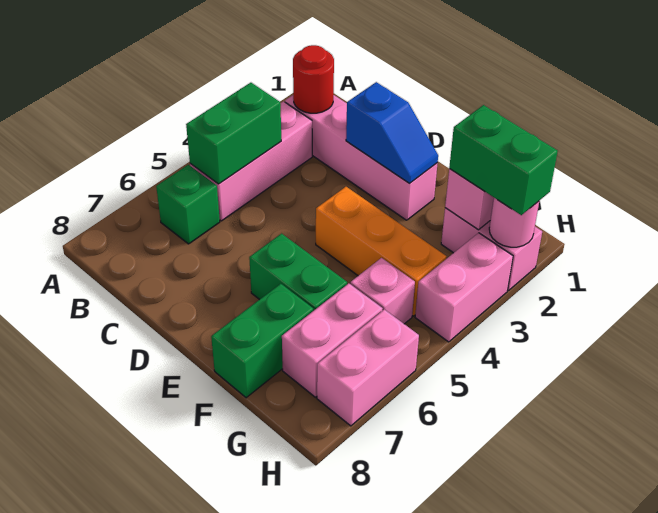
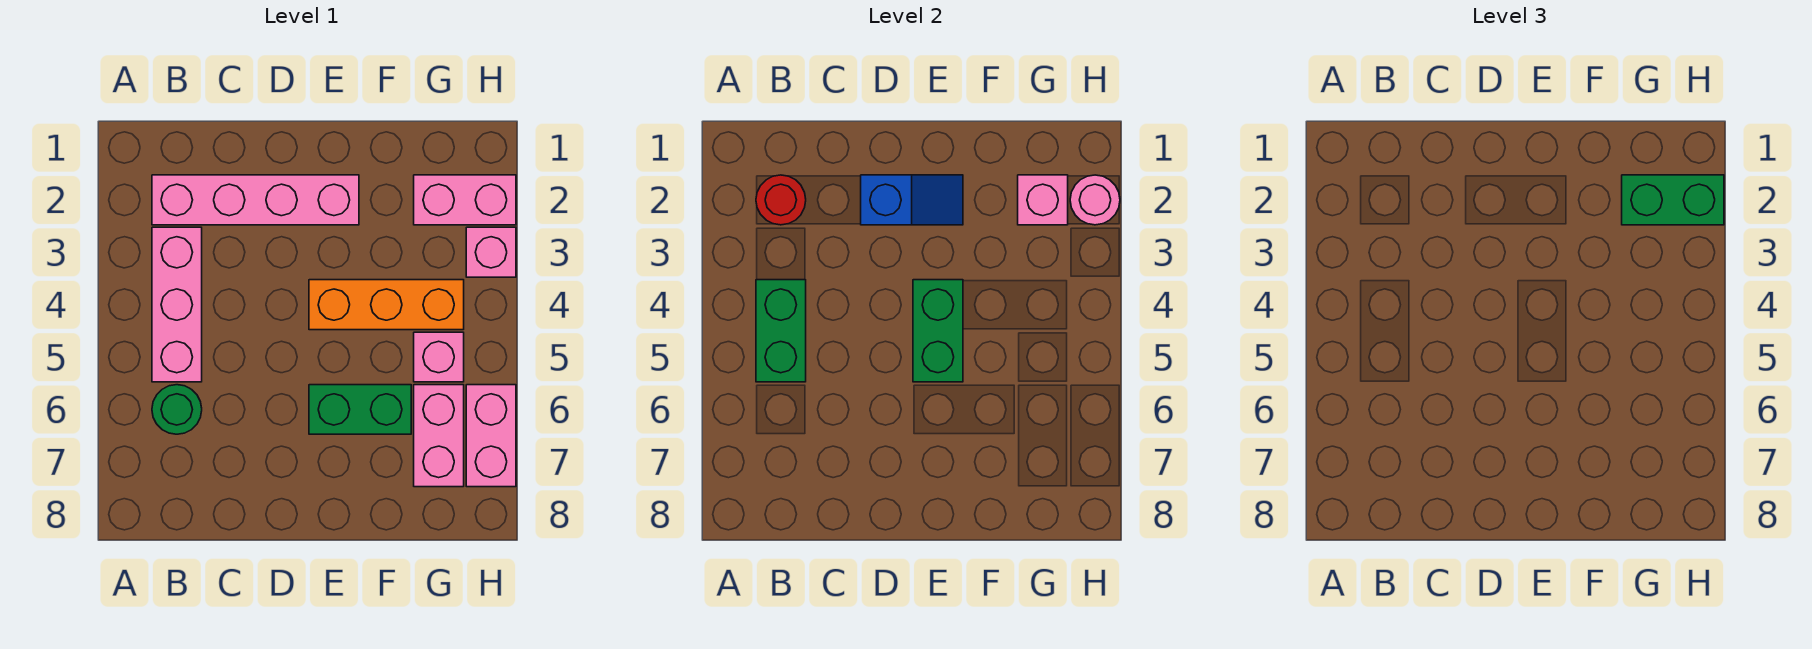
green brick B6 level 1 -> green round brick B6 level 1
green brick F7:F8 level 1 -> green brick E4:E5 level 2
pink brick H3:H4 level 1 -> pink brick H3 level 1

